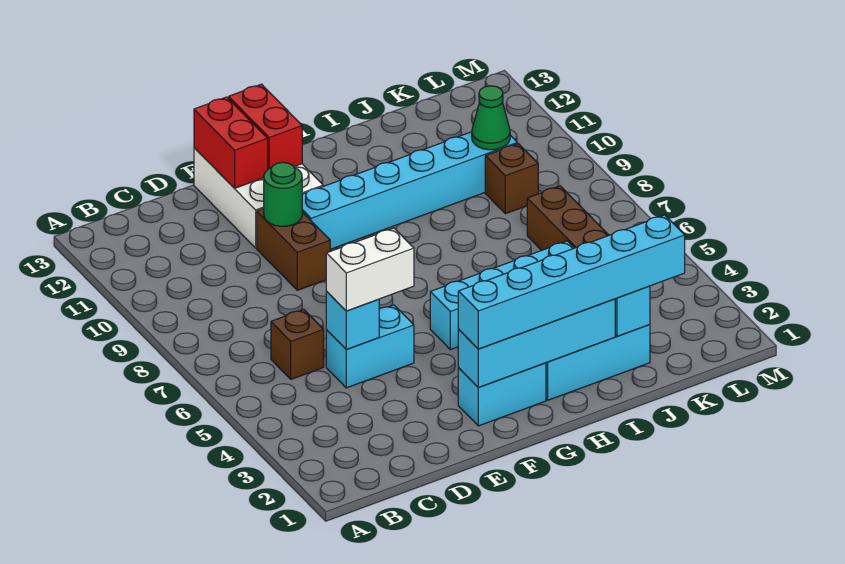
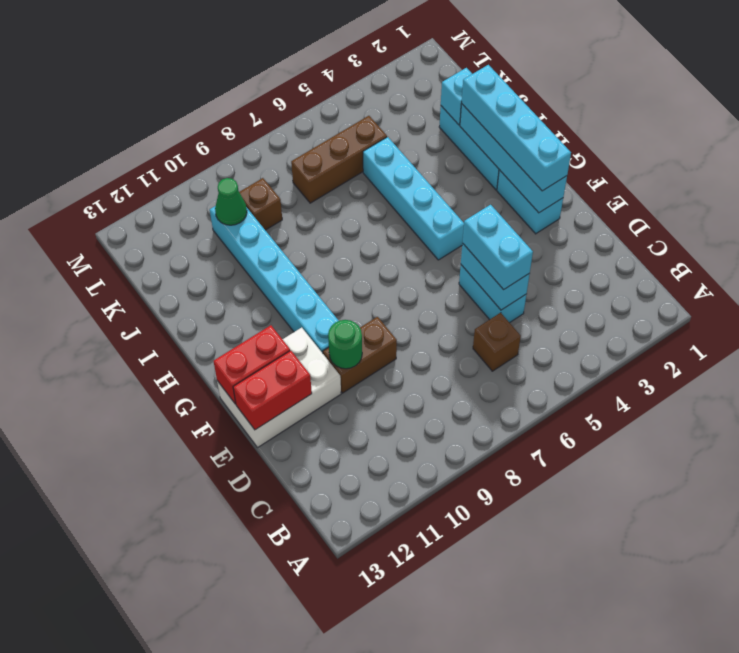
cyan brick D5 level 2 -> cyan brick D5:E5 level 2
white brick D5:E5 level 3 -> cyan brick D5:E5 level 3
cyan brick F2:K2 level 3 -> cyan brick F2:I2 level 3

